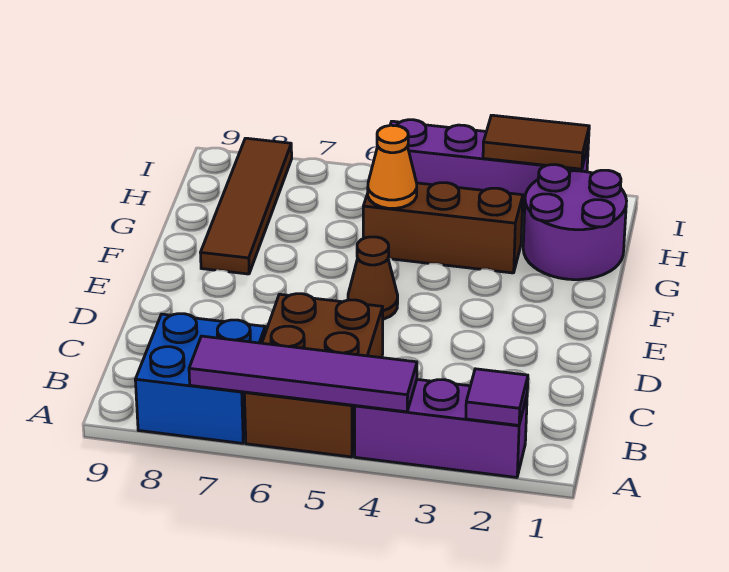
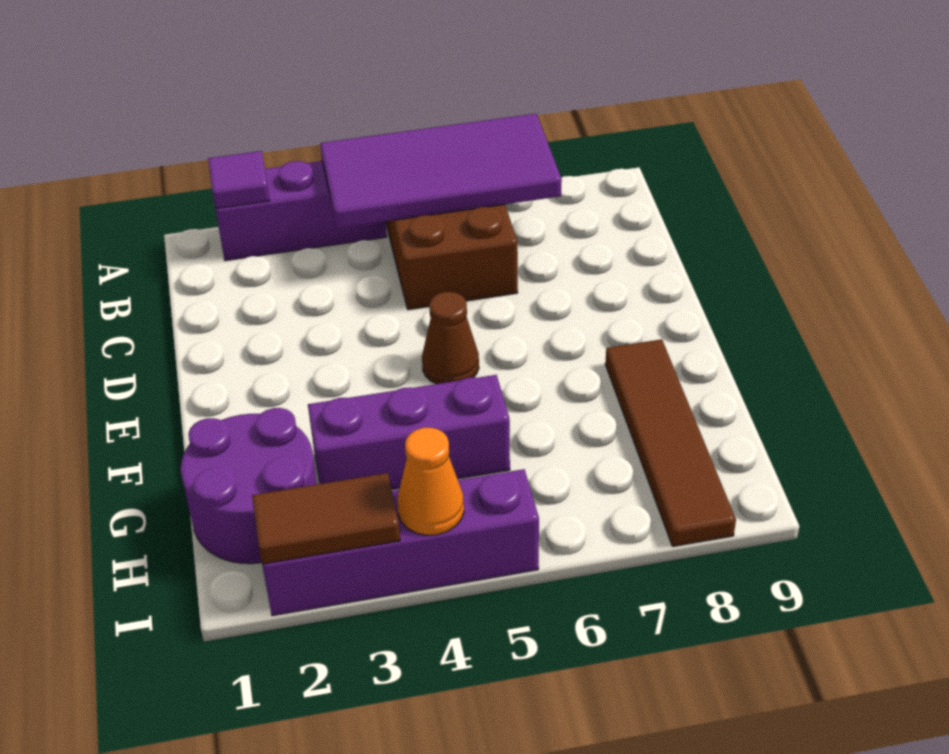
purple tile A4:A7 level 2 -> purple tile A4:B7 level 2
blue brick A7:B8 level 1 -> none
brown brick G3:G5 level 1 -> purple brick G3:G5 level 1
orange cone G5 level 2 -> orange cone I4 level 2

